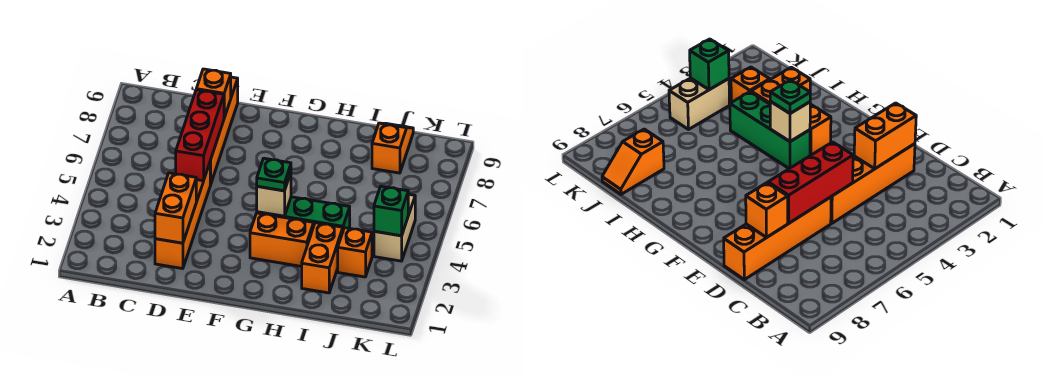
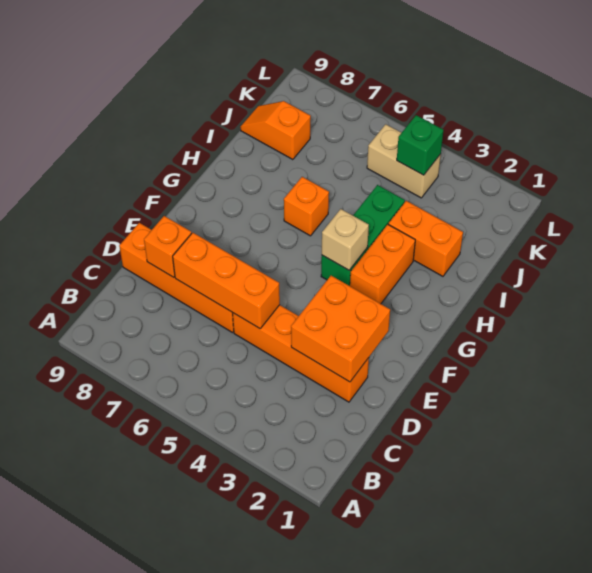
orange brick D2:D3 level 2 -> orange brick D2:E3 level 2
red brick D5:D7 level 2 -> orange brick D5:D7 level 2
green plate G4 level 3 -> none
orange brick J3 level 1 -> orange brick H6 level 1

